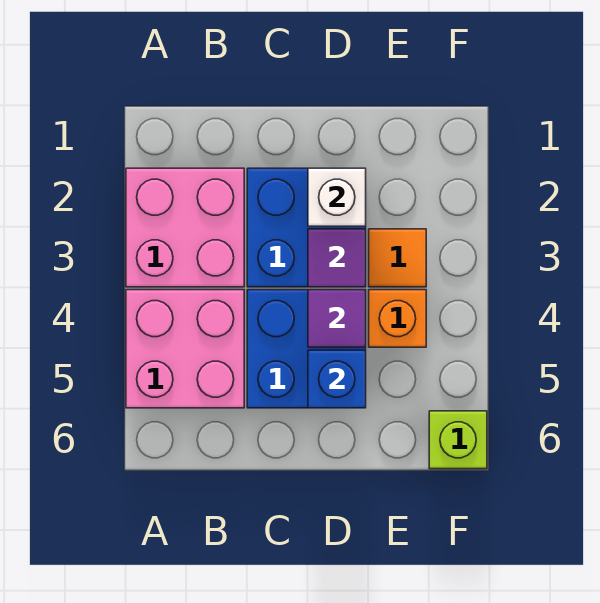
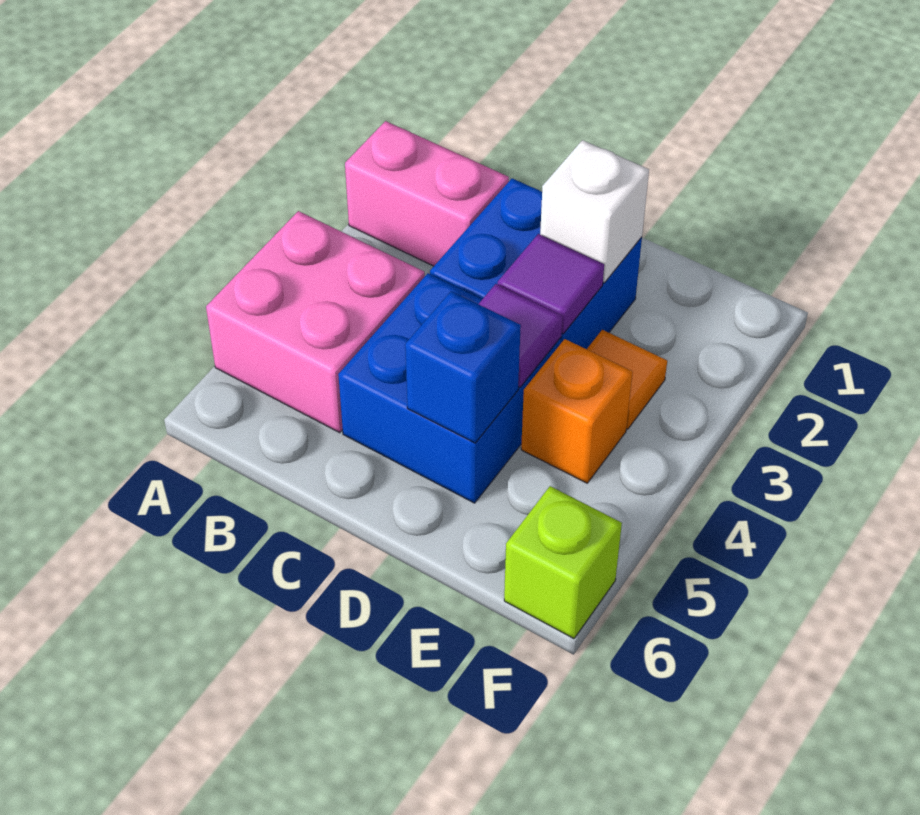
pink brick A2:B3 level 1 -> pink brick A2:B2 level 1

